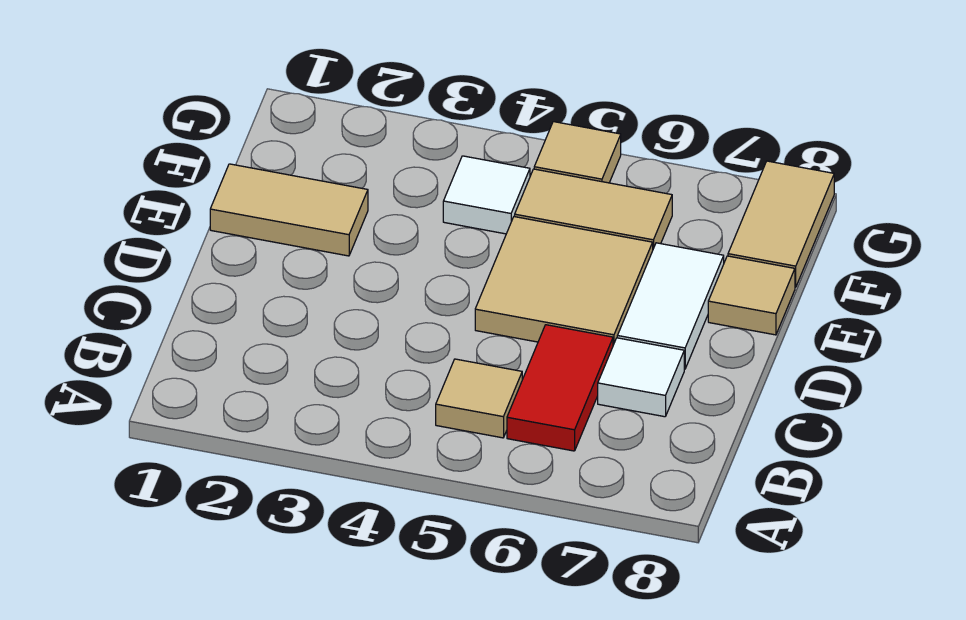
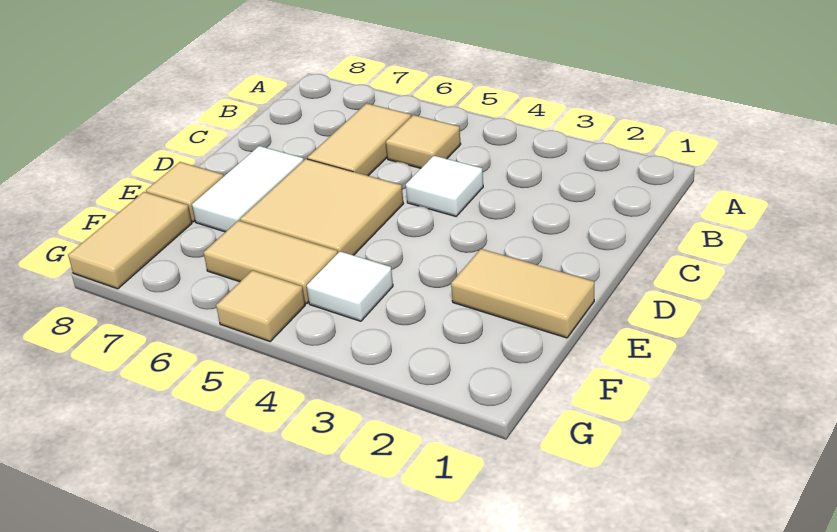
red tile B6:C6 level 1 -> tan tile B6:C6 level 1
white tile C7 level 1 -> white tile C4 level 1

